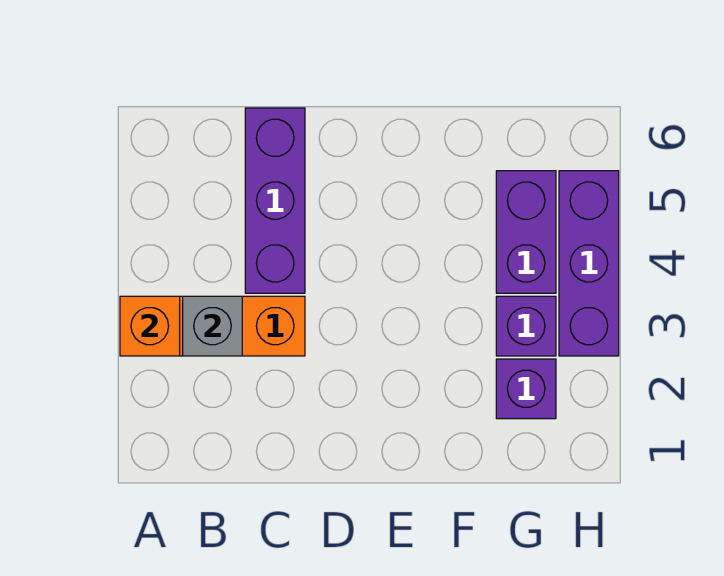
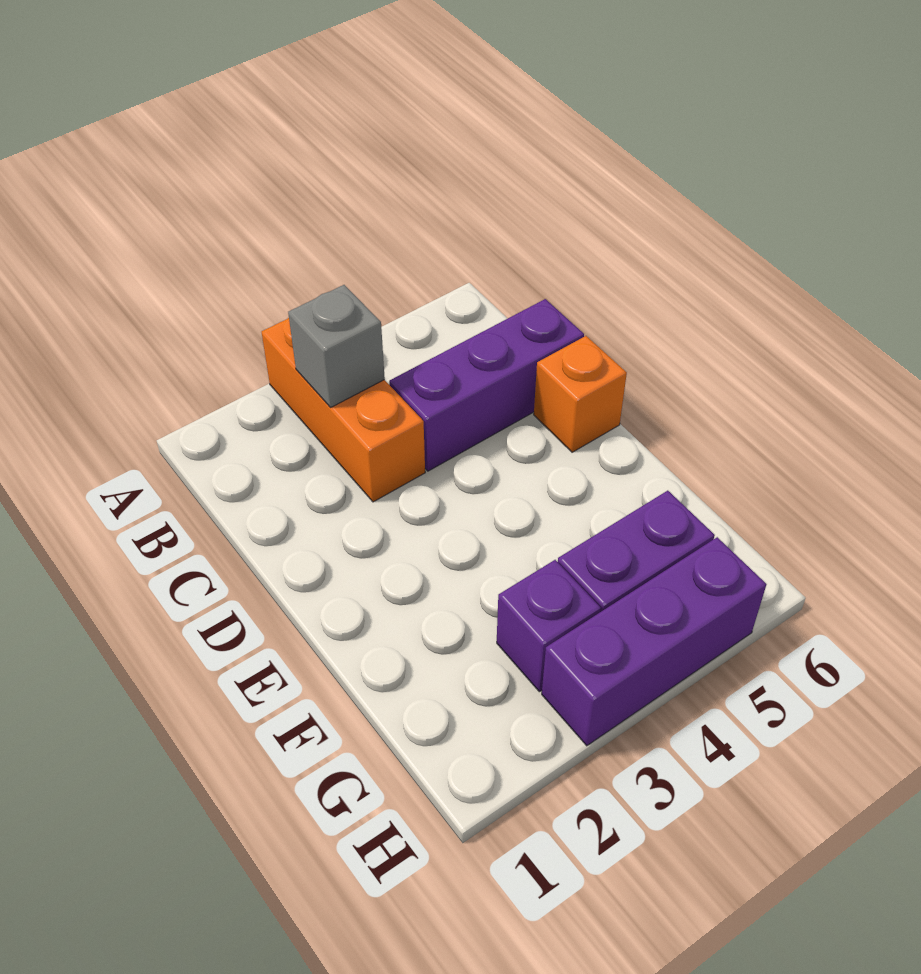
orange brick A3 level 2 -> orange brick D6 level 1
purple brick G2 level 1 -> none

